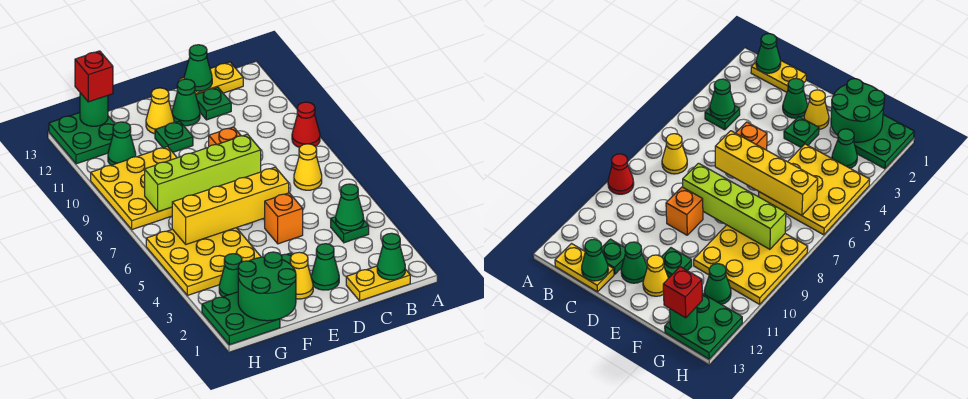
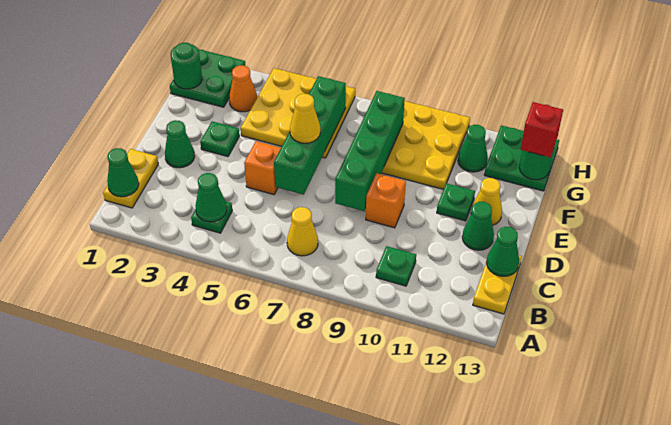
red cone A9 level 1 -> none
green plate C12 level 1 -> green plate B10 level 1
yellow brick D6:G6 level 2 -> green brick D6:G6 level 2
lime brick D8:G8 level 2 -> green brick D8:G8 level 2
yellow cone E2 level 1 -> yellow cone E6 level 3
green round brick F1:G2 level 2 -> green round brick G1 level 2
green cone G3 level 1 -> orange cone G3 level 1

